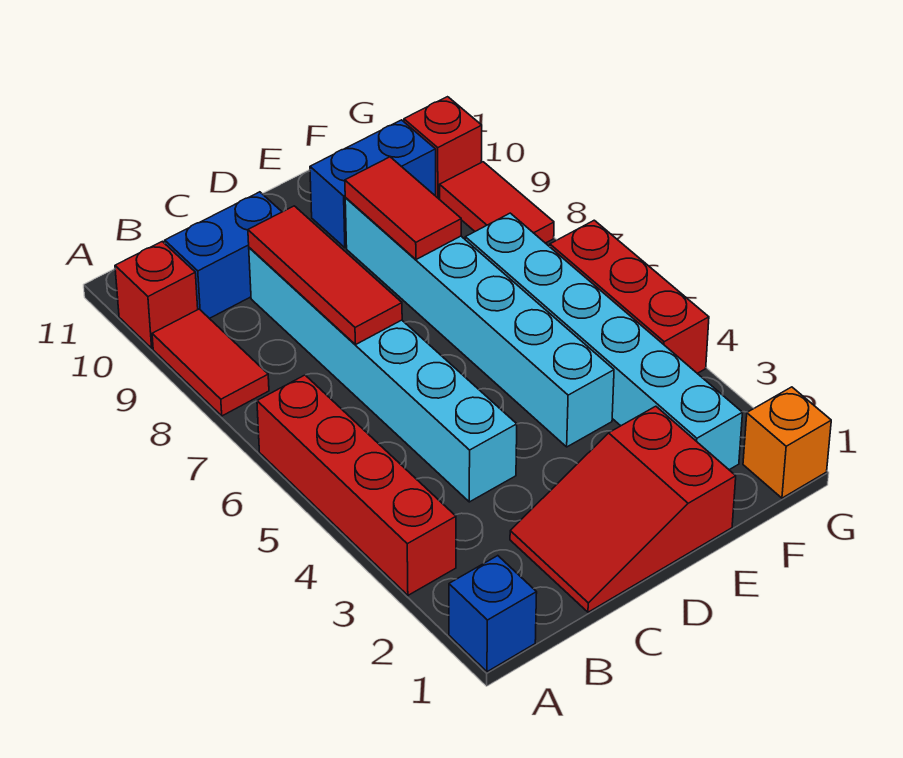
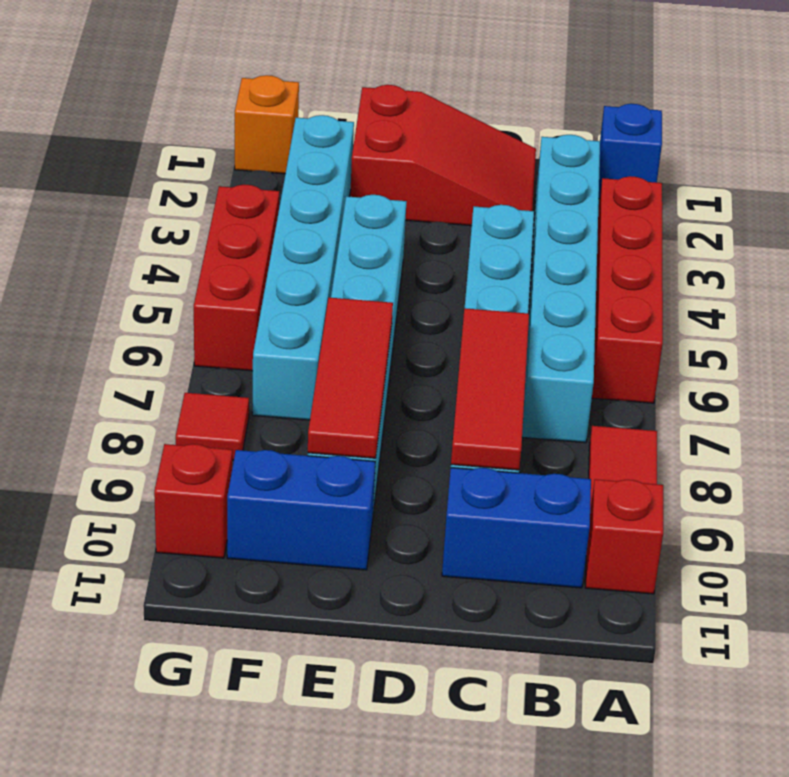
none -> cyan brick B2:B7 level 1
red tile E8:E9 level 2 -> red tile E7:E9 level 2
red tile G8:G9 level 1 -> red tile G8 level 1

